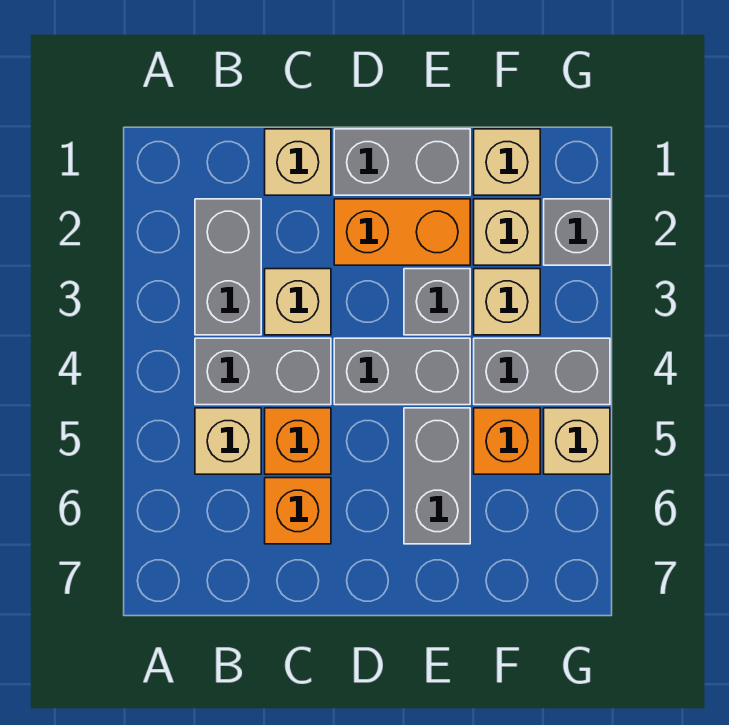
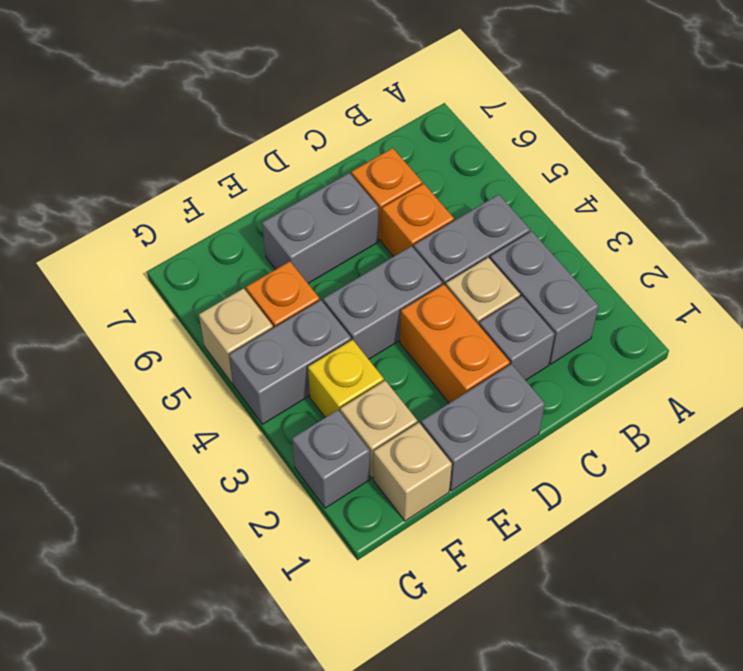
tan brick B5 level 1 -> none
tan brick C1 level 1 -> none
orange brick D2:E2 level 1 -> orange brick D2:D3 level 1
grey brick E3 level 1 -> grey brick C2 level 1
grey brick E5:E6 level 1 -> grey brick D6:E6 level 1
tan brick F3 level 1 -> yellow brick F3 level 1

